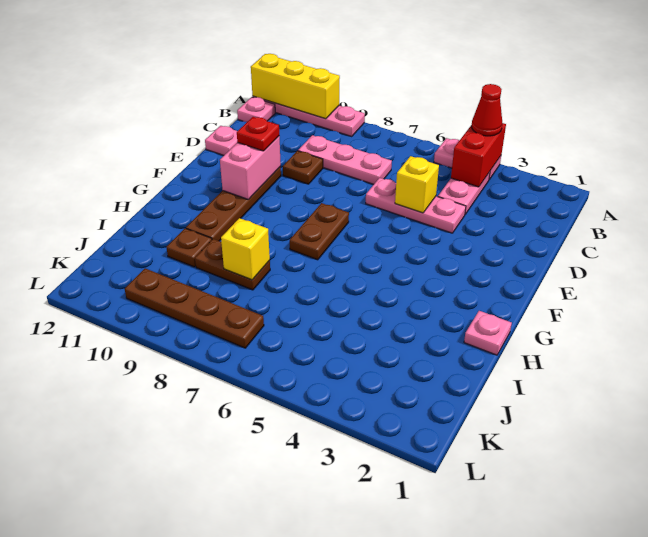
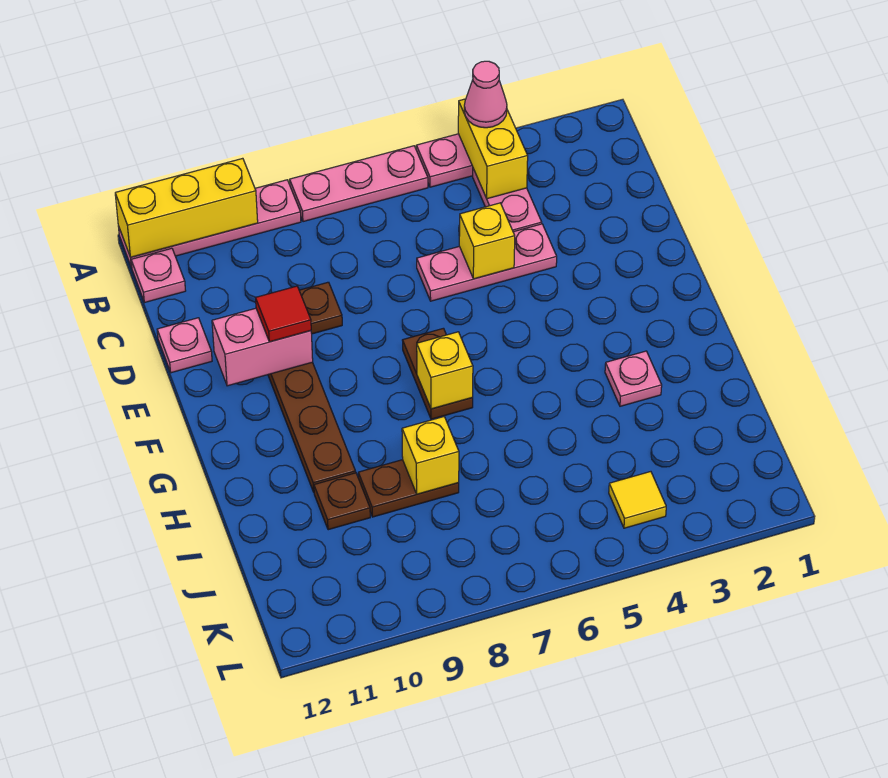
red brick A4:B4 level 2 -> yellow brick A4:B4 level 2
red cone A4 level 3 -> pink cone A4 level 3
pink plate C7:C9 level 1 -> pink plate A6:A8 level 1
pink brick E10:F10 level 2 -> pink brick E10:E11 level 2
red plate E10 level 3 -> red tile E10 level 3
none -> yellow brick G7 level 2
pink plate H1 level 1 -> pink plate H3 level 1
none -> yellow tile K4 level 1
brown plate K7:K10 level 1 -> none

